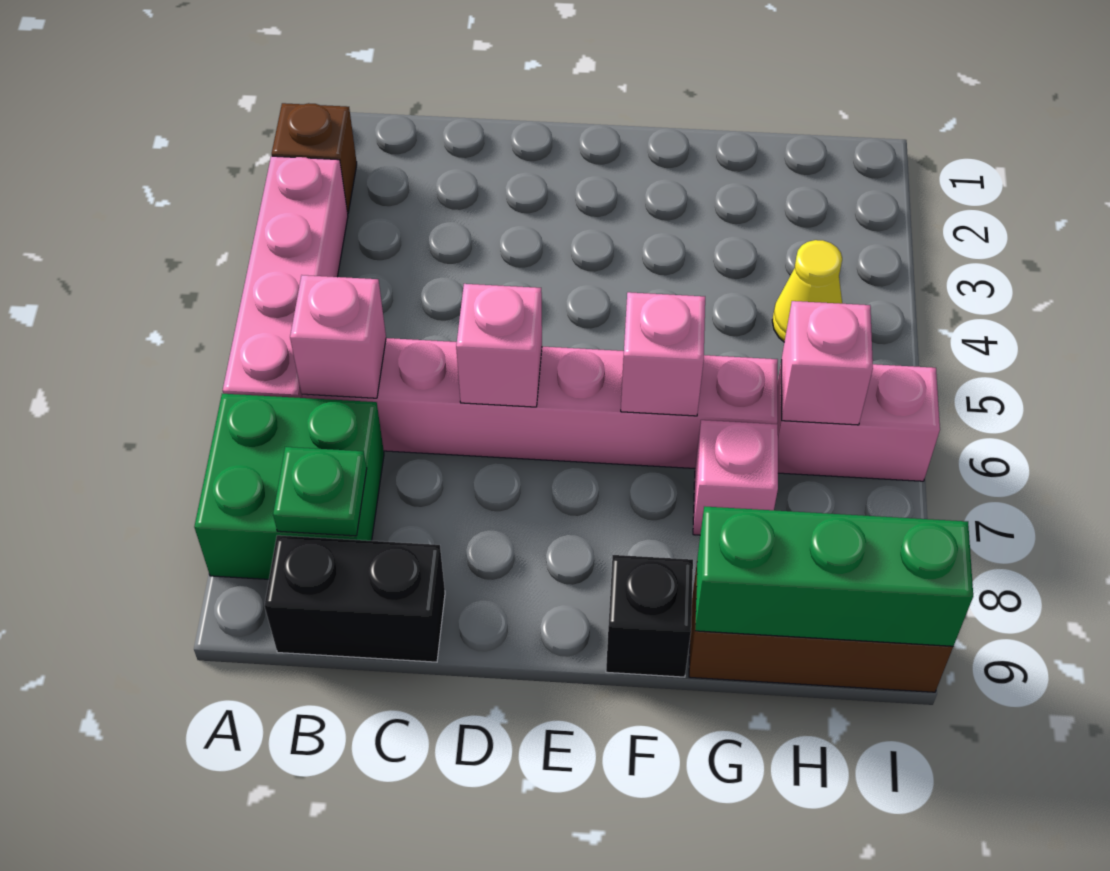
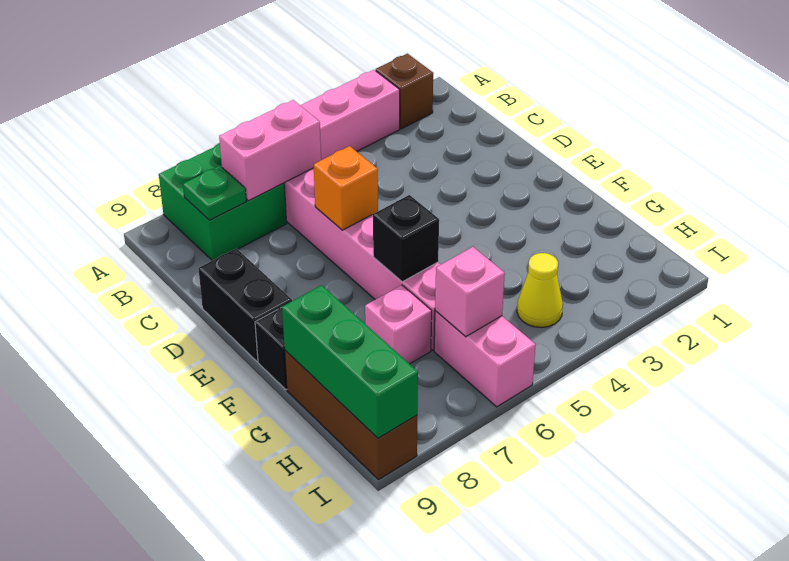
pink brick B6 level 2 -> pink brick B6:B7 level 2
black brick B9:C9 level 1 -> black brick D9:E9 level 1
pink brick D6 level 2 -> orange brick D6 level 2
pink brick F6 level 2 -> black brick F6 level 2

